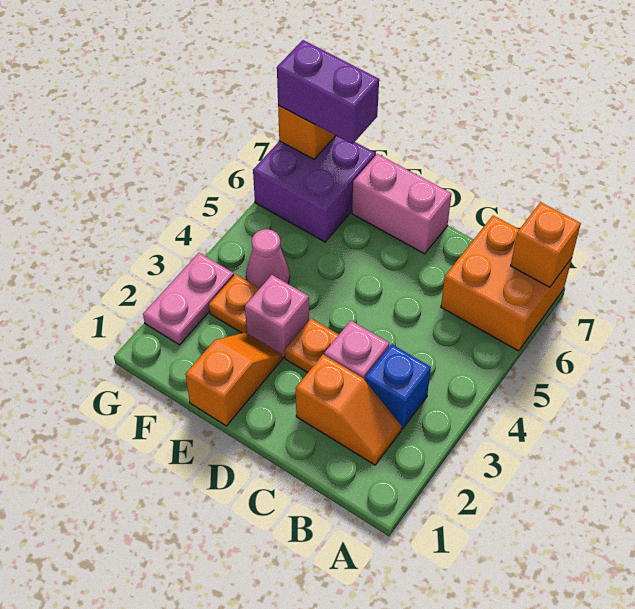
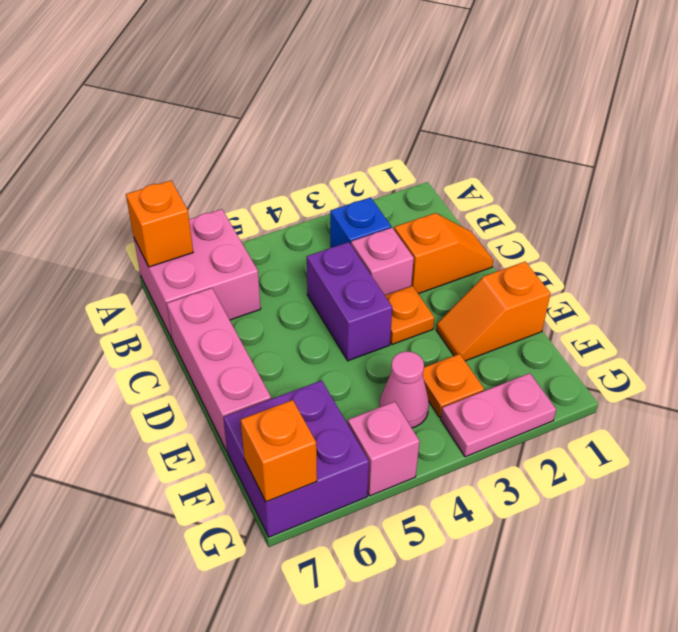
orange brick A6:B7 level 1 -> pink brick A6:B7 level 1
orange slope B2:C2 level 1 top C -> orange slope C1:C2 level 1 top 2
pink brick D7:E7 level 1 -> pink brick C7:E7 level 1
pink brick E3 level 1 -> pink brick G5 level 1
purple brick F7:G7 level 3 -> purple brick C4:D4 level 1

